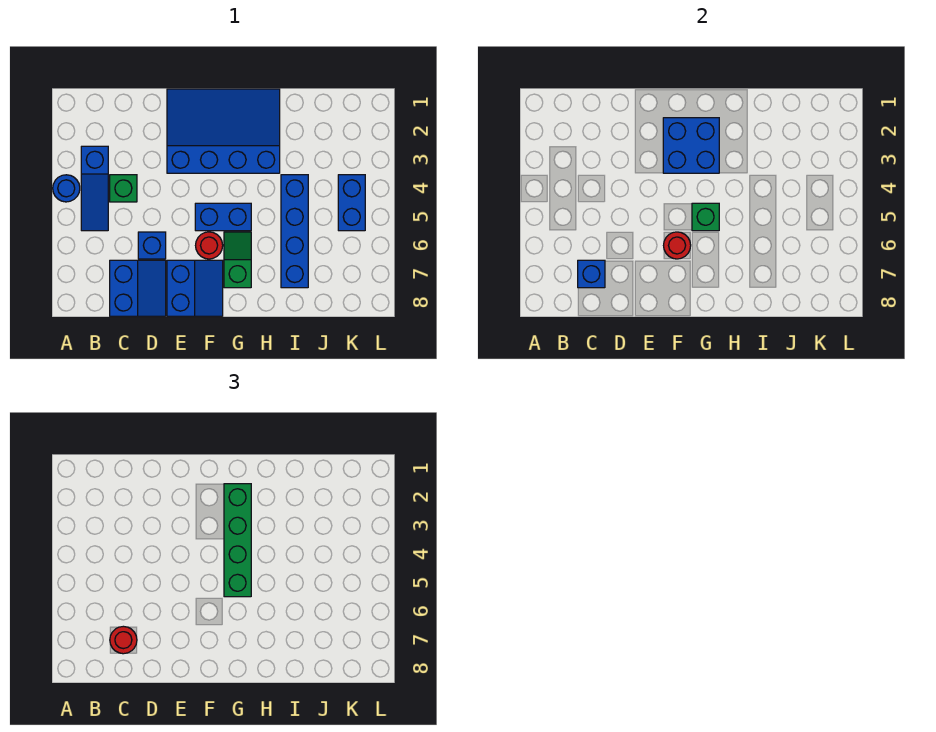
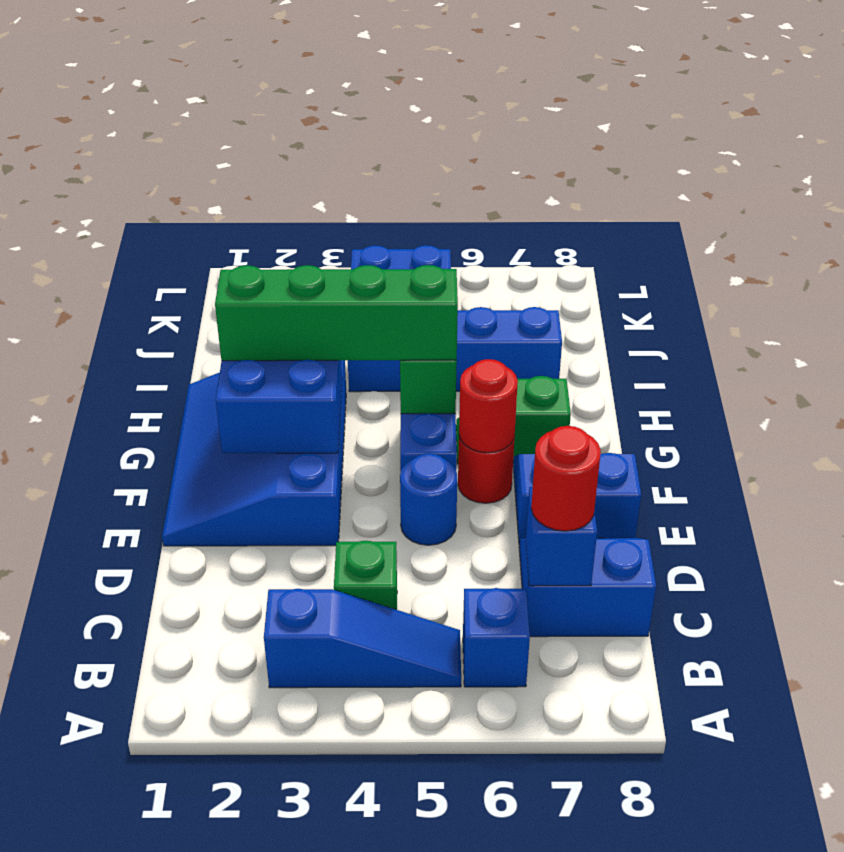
blue round brick A4 level 1 -> blue round brick E5 level 1
blue brick D6 level 1 -> blue brick B6 level 1

